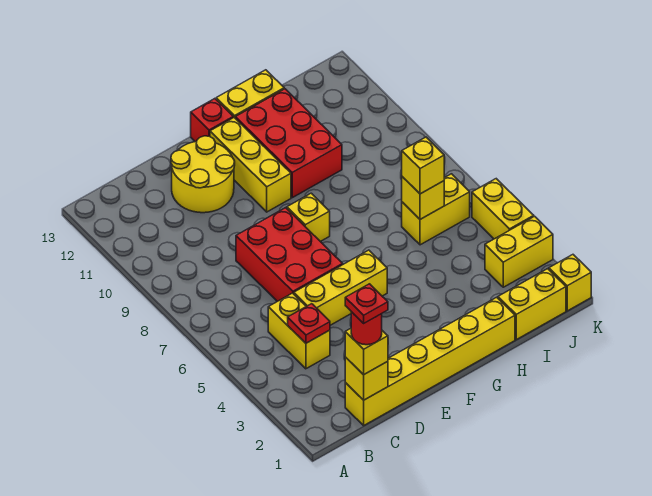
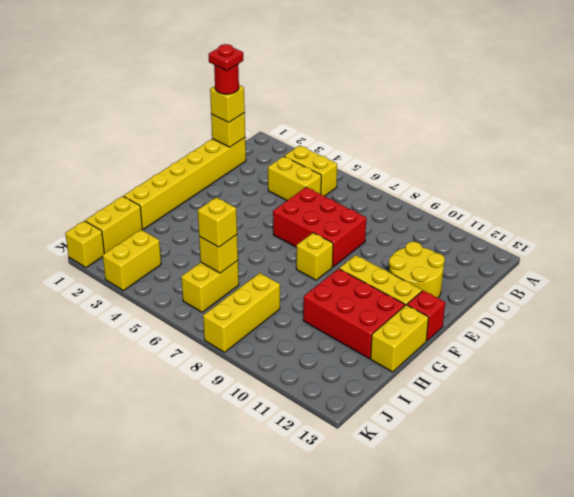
red plate C4 level 2 -> none
yellow brick D5:F5 level 1 -> yellow brick I8:K8 level 1
yellow brick K4:K5 level 1 -> yellow brick B4:B5 level 1

